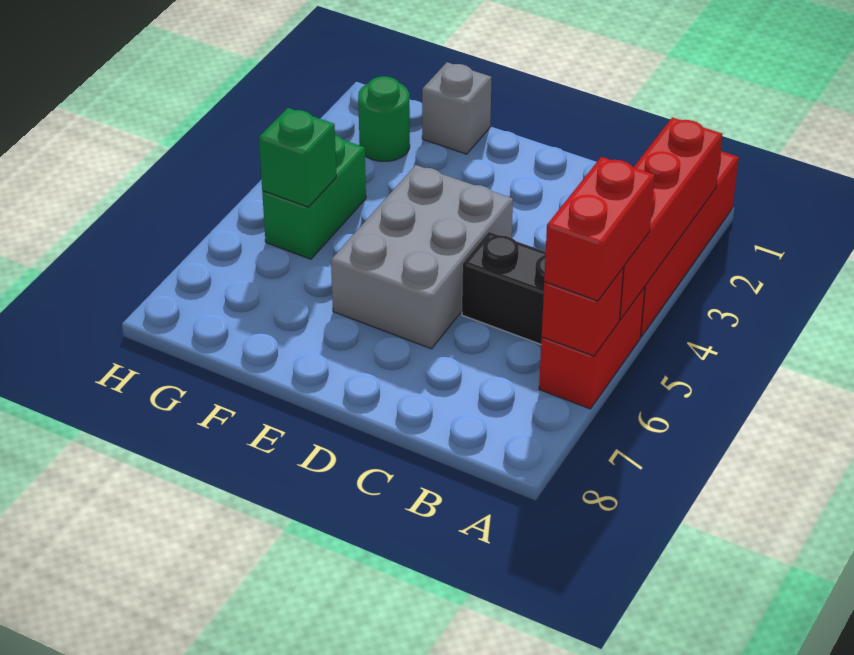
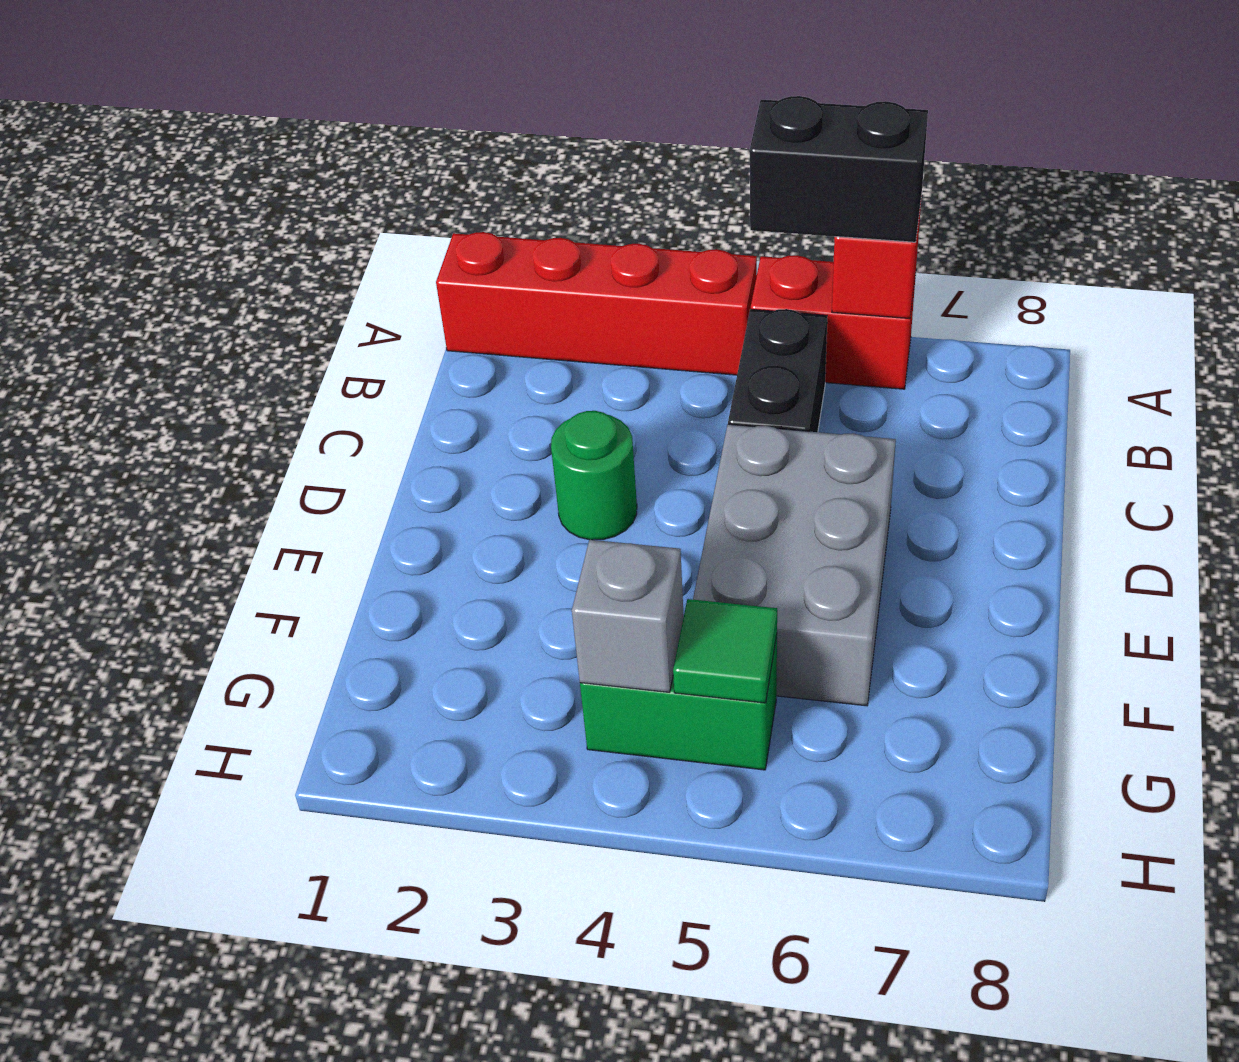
red brick A2:A5 level 2 -> none
red brick A5:A6 level 3 -> black brick A5:A6 level 3
grey brick D4:E6 level 1 -> grey brick D5:F6 level 1
grey brick F1 level 1 -> grey brick G4 level 2
green round brick G2 level 1 -> green round brick D3 level 1
green brick G5 level 2 -> green tile G5 level 2

